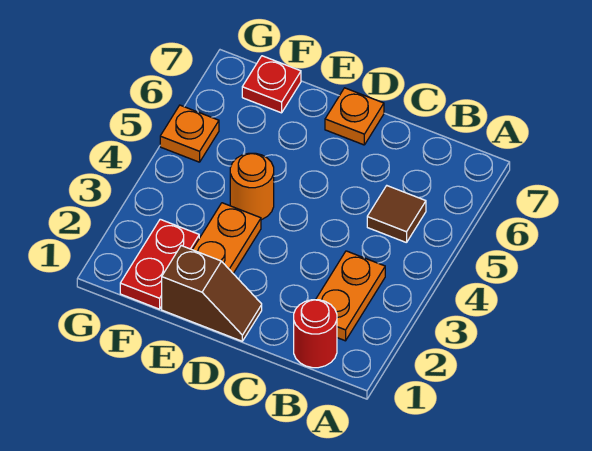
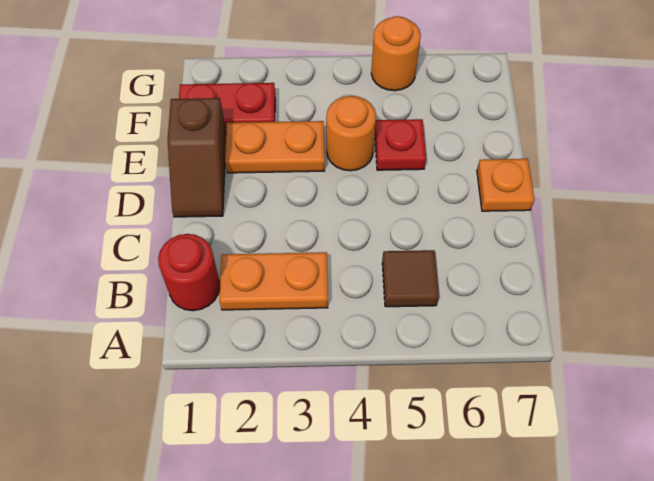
red plate F7 level 1 -> red plate E5 level 1
orange plate G5 level 1 -> orange round brick G5 level 1

